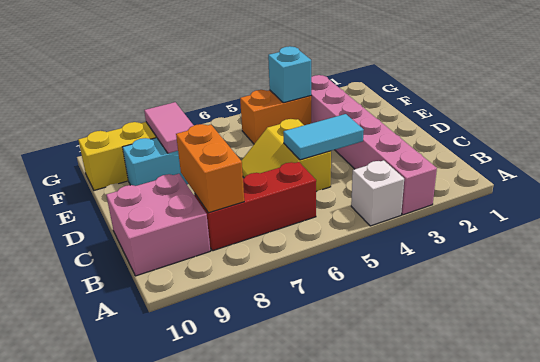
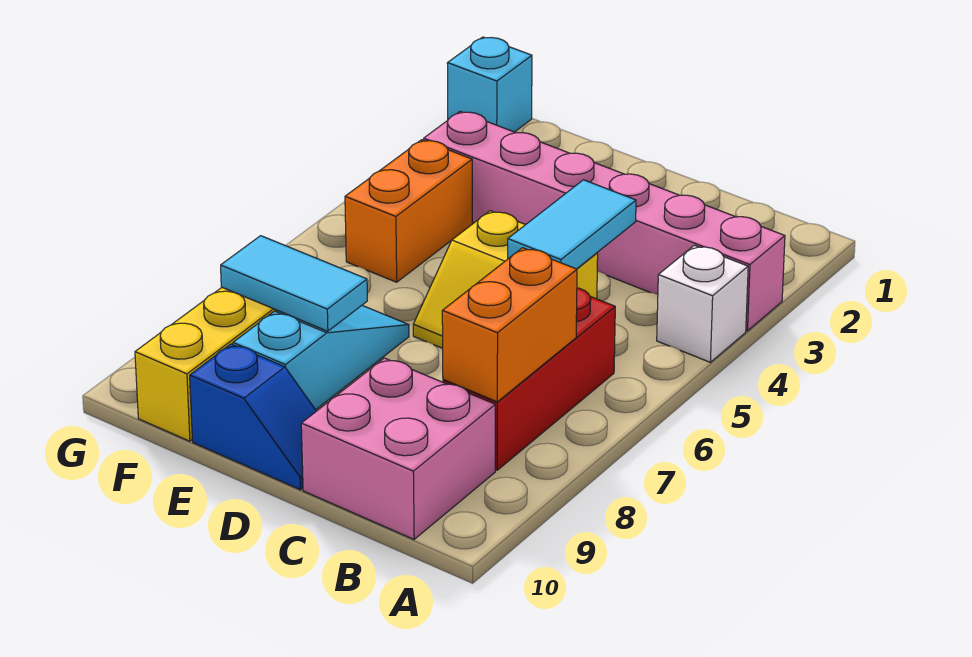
orange brick B8:C8 level 2 -> orange brick B7:B8 level 2
none -> blue slope D10:E10 level 1 top E
pink tile E8:F8 level 2 -> cyan tile E8:F8 level 2
cyan brick F4 level 2 -> cyan brick G1 level 1

